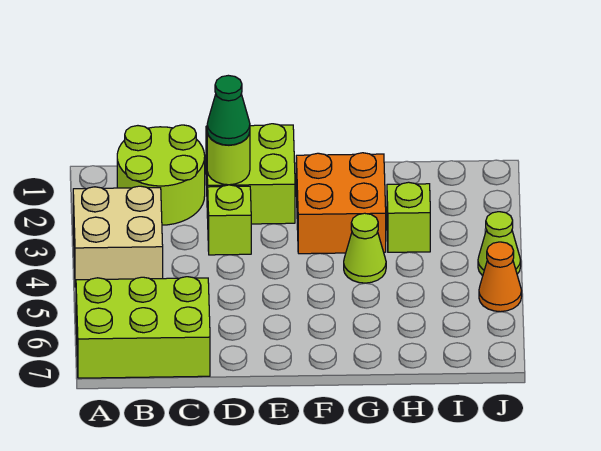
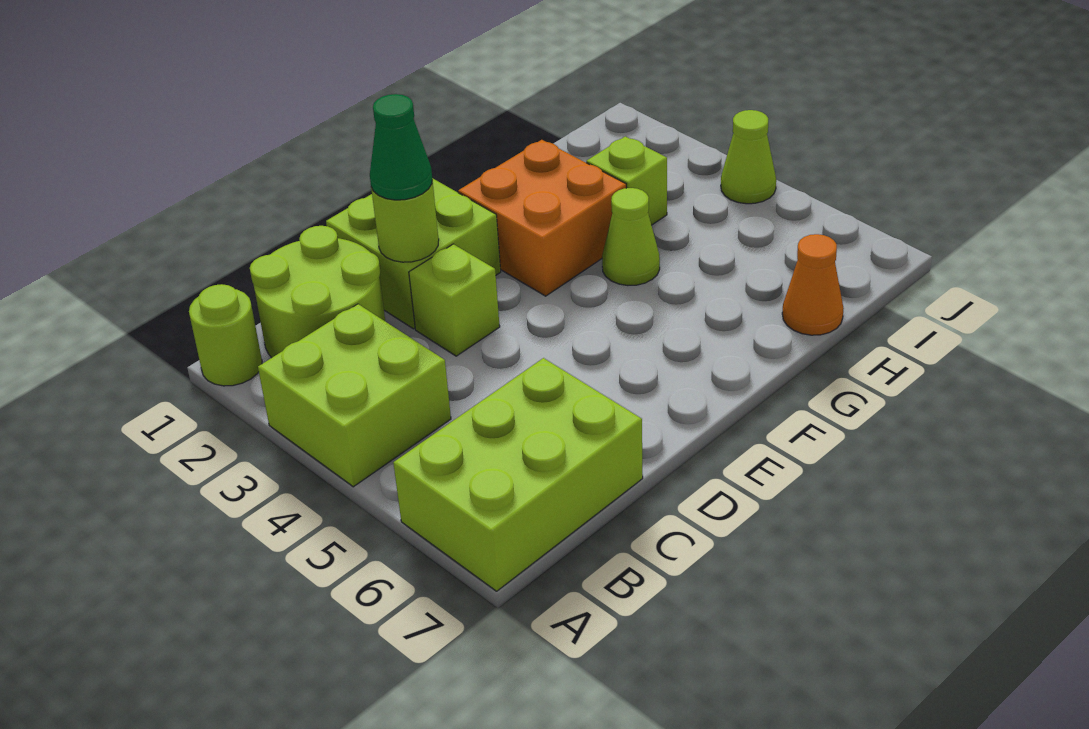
none -> lime round brick A1 level 1
tan brick A3:B4 level 1 -> lime brick A3:B4 level 1
orange cone J5 level 1 -> orange cone H7 level 1

